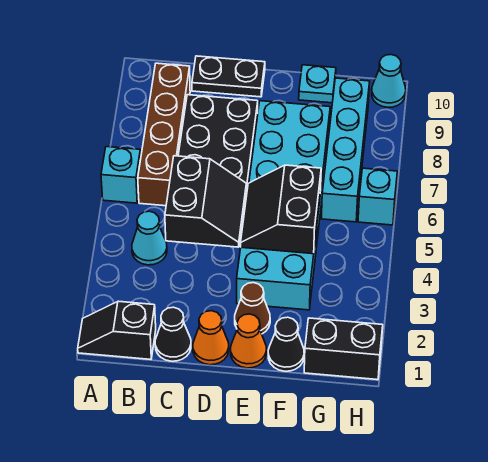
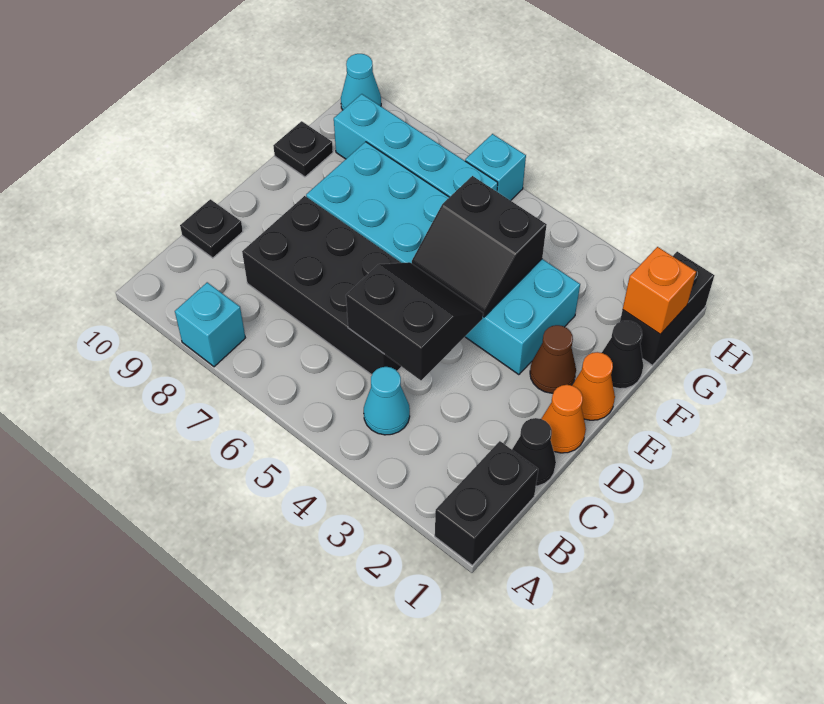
black slope A1:B1 level 1 top B -> black brick A1:B1 level 1
cyan brick A6 level 1 -> cyan brick A8 level 1
brown brick B6:B9 level 1 -> none
black plate C10:D10 level 1 -> black plate C10 level 1
cyan plate F10 level 1 -> black plate F10 level 1
none -> orange brick G1 level 2

